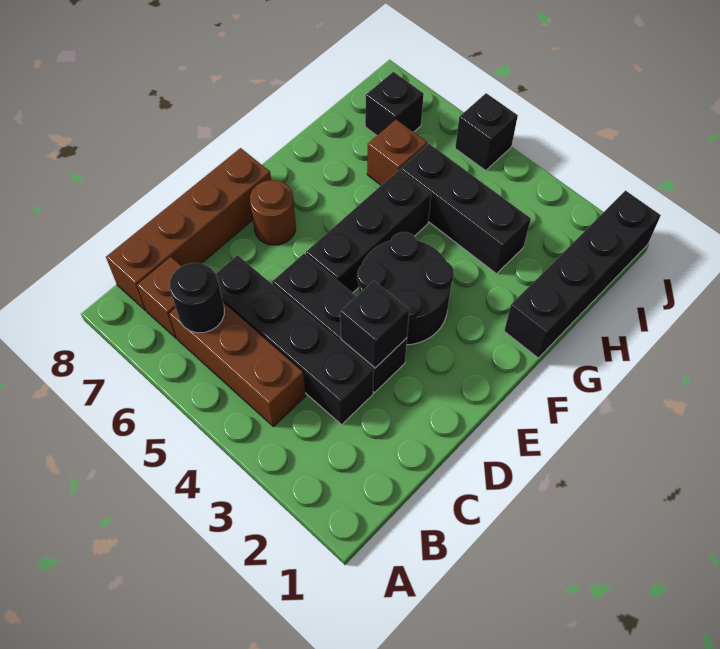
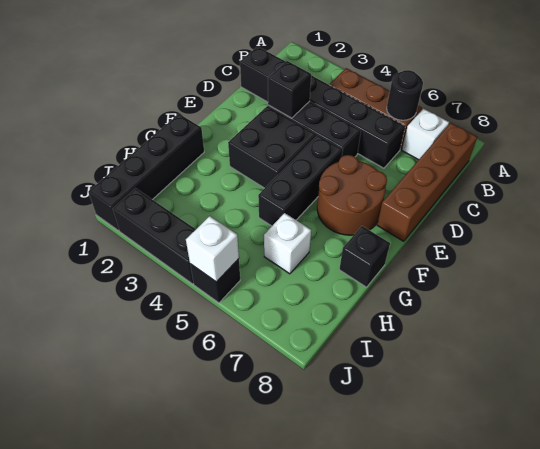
brown brick B7 level 1 -> white brick B7 level 1
black brick C3:C6 level 1 -> black brick C1:C6 level 1
black round brick E3:F4 level 1 -> black brick E3:F4 level 1
brown round brick E7 level 1 -> brown round brick E6:F7 level 1
black brick H3:H5 level 1 -> black brick J2:J4 level 1
brown brick H6 level 1 -> white brick H6 level 1
black brick I7 level 1 -> black brick G8 level 1
none -> white brick J5 level 2

